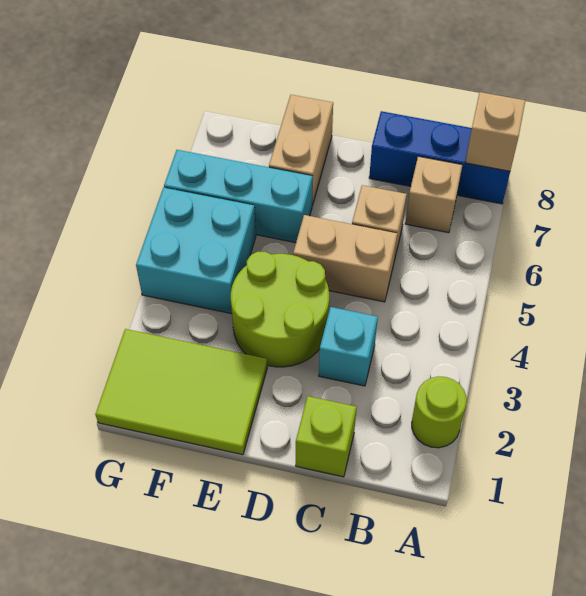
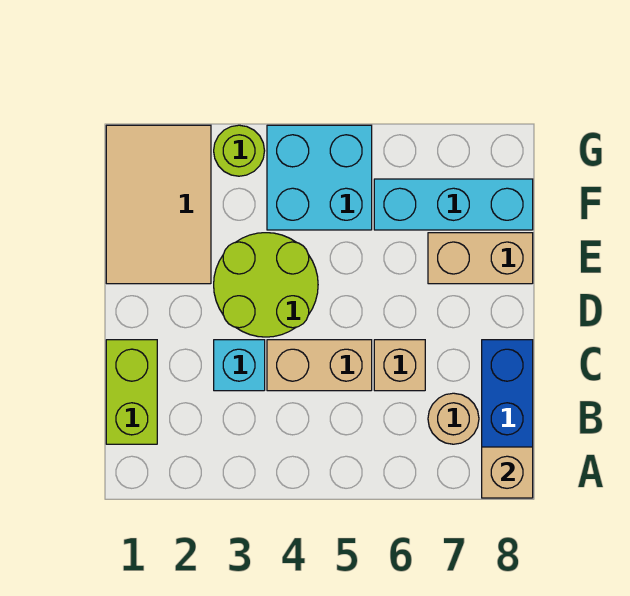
lime round brick A2 level 1 -> lime round brick G3 level 1
tan brick B7 level 1 -> tan round brick B7 level 1
lime brick C1 level 1 -> lime brick B1:C1 level 1
tan brick C5:D5 level 1 -> tan brick C4:C5 level 1
lime tile E1:G2 level 1 -> tan tile E1:G2 level 1
cyan brick E6:G6 level 1 -> cyan brick F6:F8 level 1

